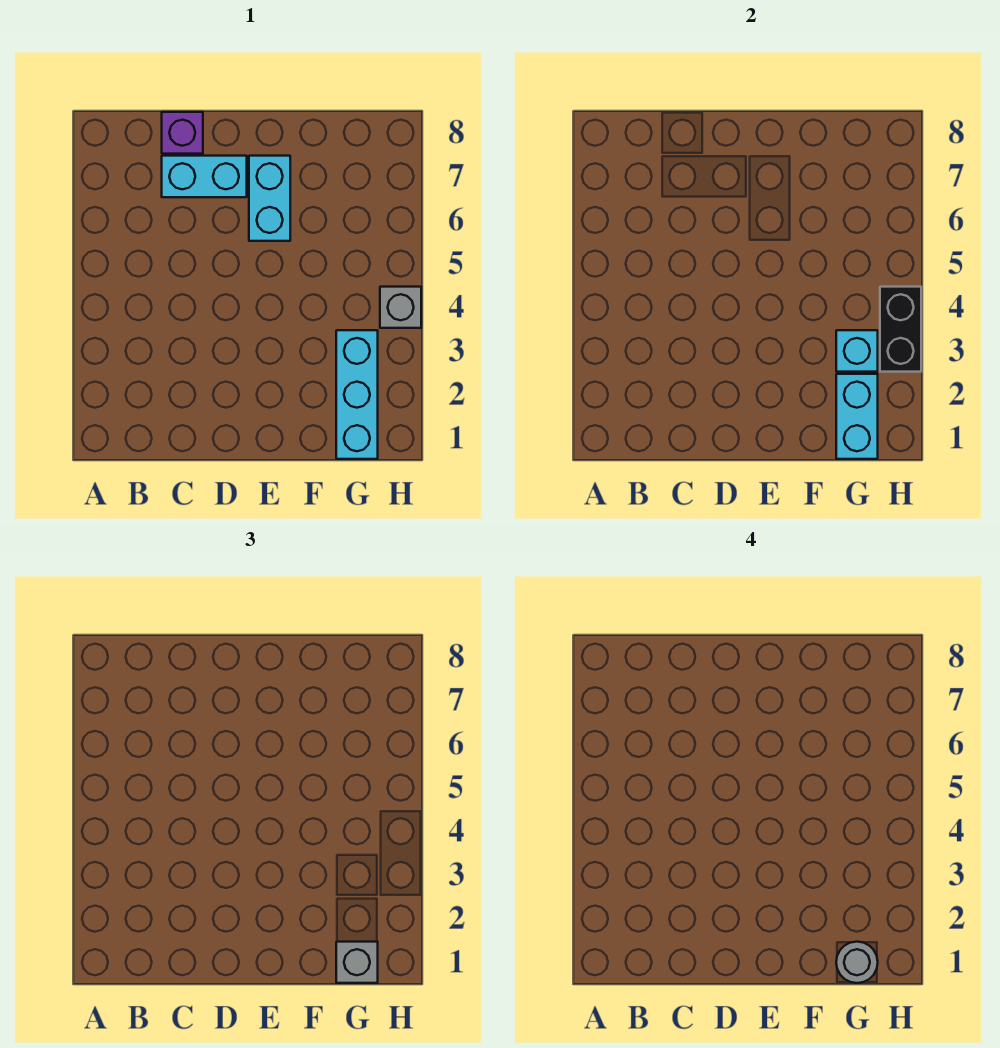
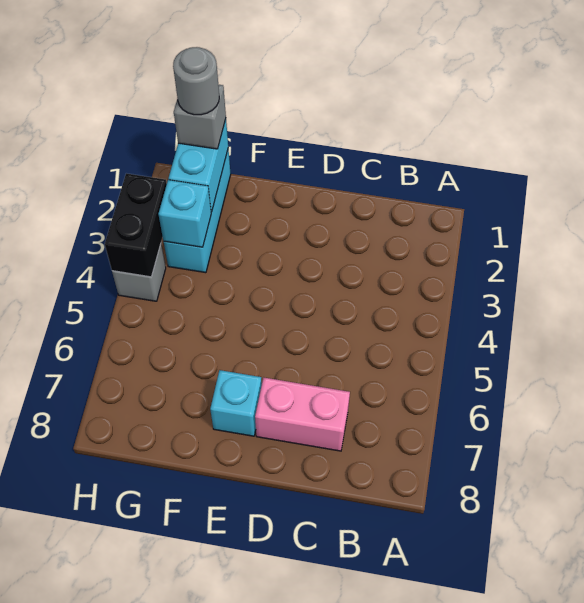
cyan brick C7:D7 level 1 -> pink brick C7:D7 level 1
purple brick C8 level 1 -> none
cyan brick E6:E7 level 1 -> cyan brick E7 level 1

